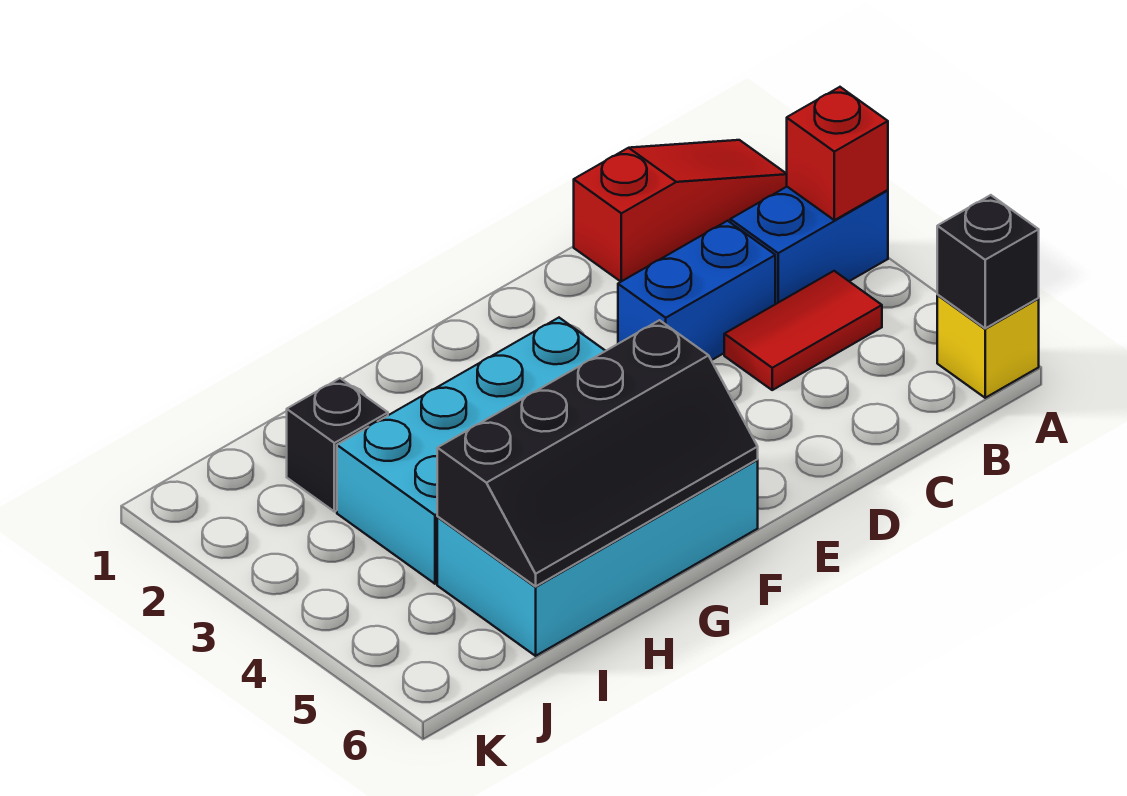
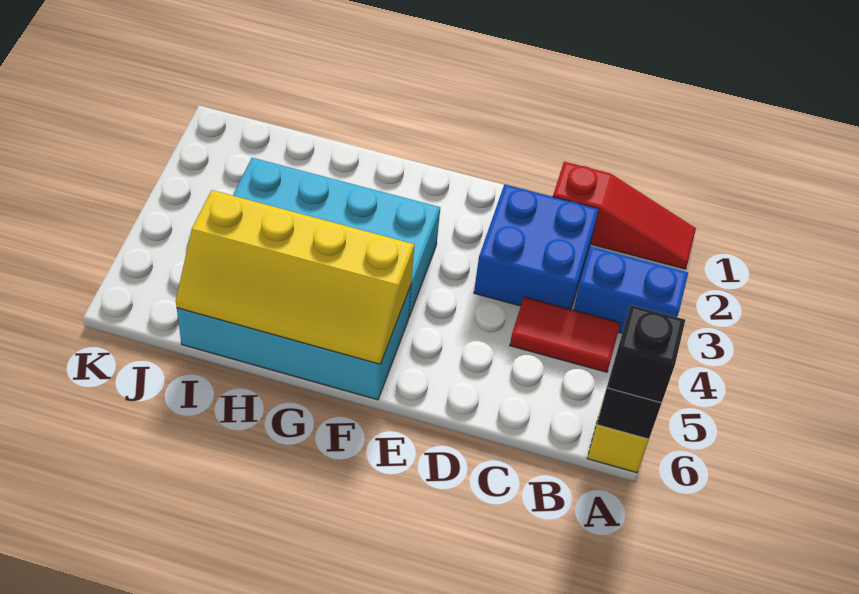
red brick A3 level 2 -> none
blue brick C3:D3 level 1 -> blue brick C2:D3 level 1
black slope F5:I6 level 2 top 5 -> yellow slope F5:I6 level 2 top 5
black brick I2 level 1 -> black brick A6 level 3

